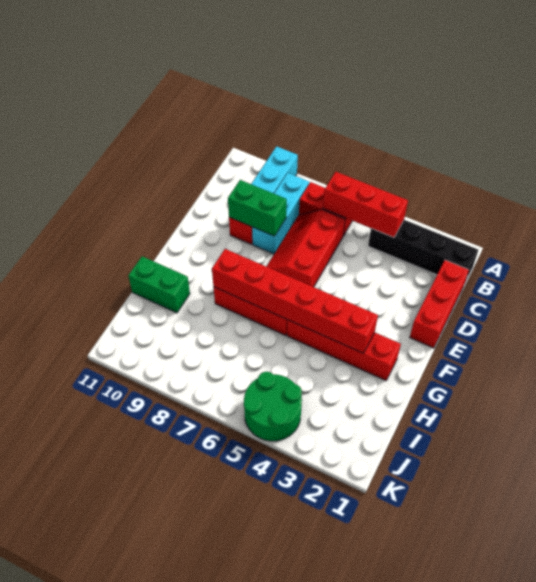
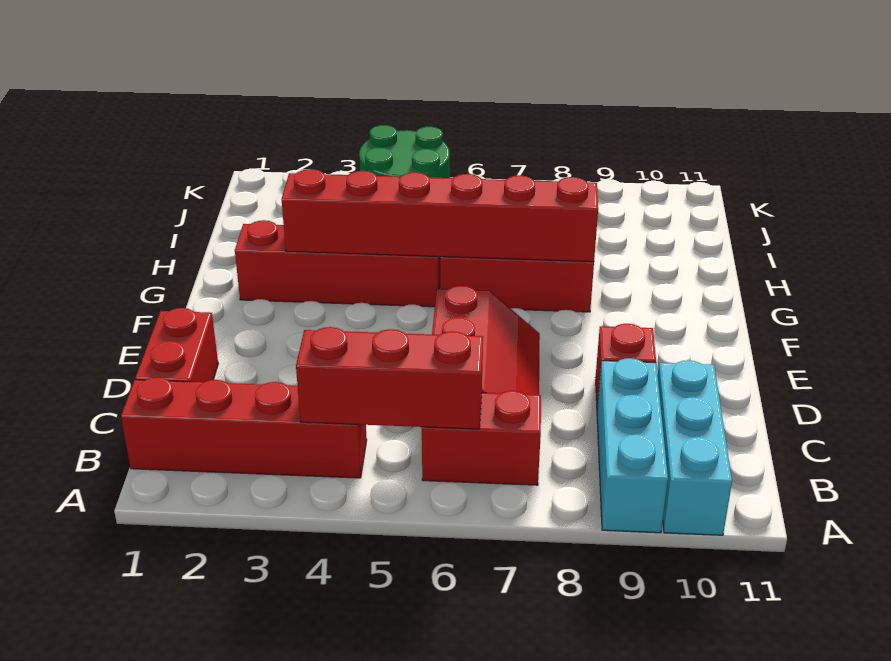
black brick B1:B4 level 1 -> red brick B1:B4 level 1
cyan brick B8:D8 level 1 -> cyan brick A10:C10 level 1
red brick C1:E1 level 1 -> red brick C1:D1 level 1
green brick D8:D9 level 2 -> none
green brick H10:H11 level 1 -> none

